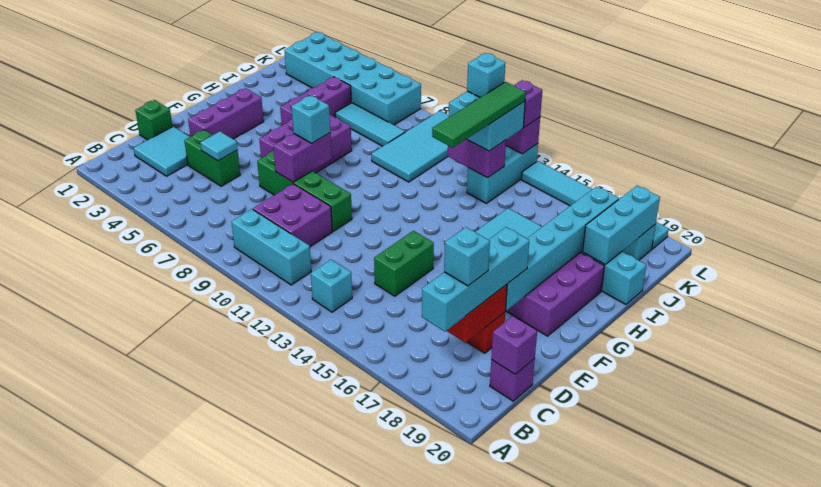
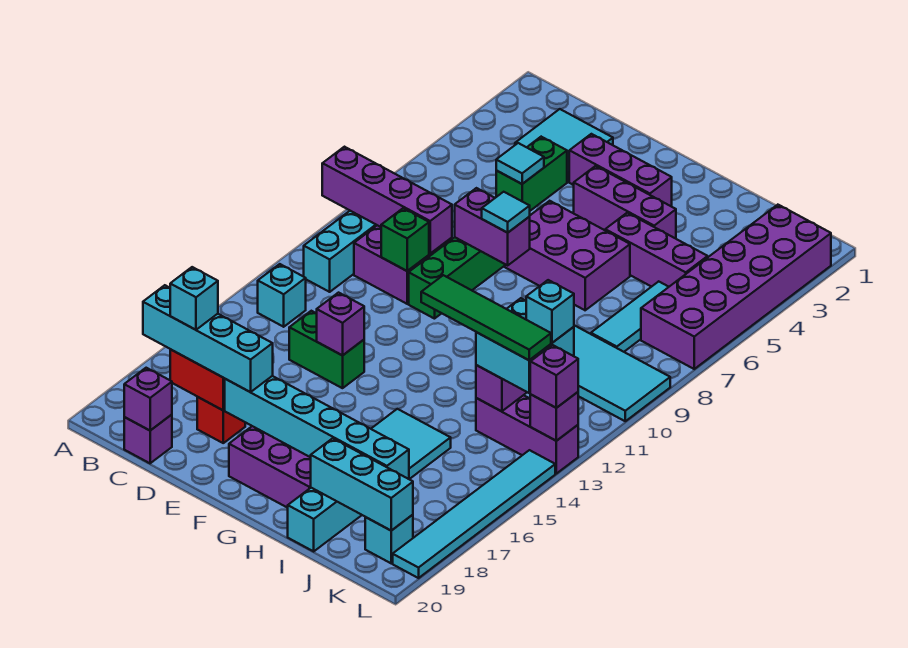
none -> purple brick A9:D9 level 2
green brick D1 level 1 -> green brick D10 level 2
none -> purple brick E14 level 2
none -> purple brick F4:H4 level 1
cyan brick F8 level 3 -> cyan tile F8 level 3
cyan brick J13:L13 level 1 -> purple brick J13:L13 level 1
cyan brick K2:L7 level 1 -> purple brick K2:L7 level 1

